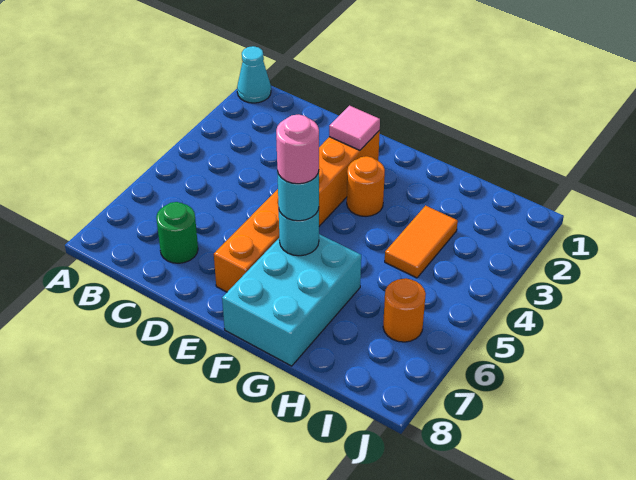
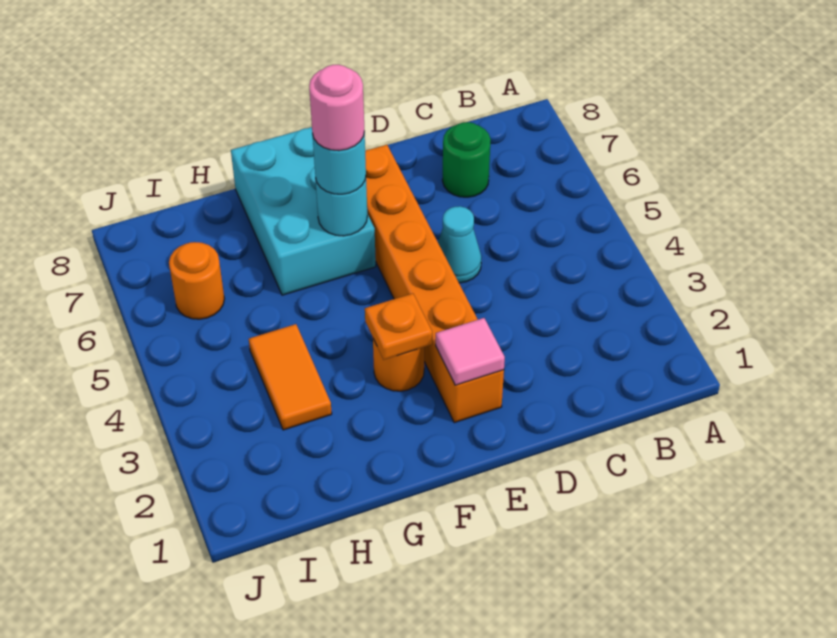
cyan cone A1 level 1 -> cyan cone D5 level 1
none -> orange plate F3 level 2

